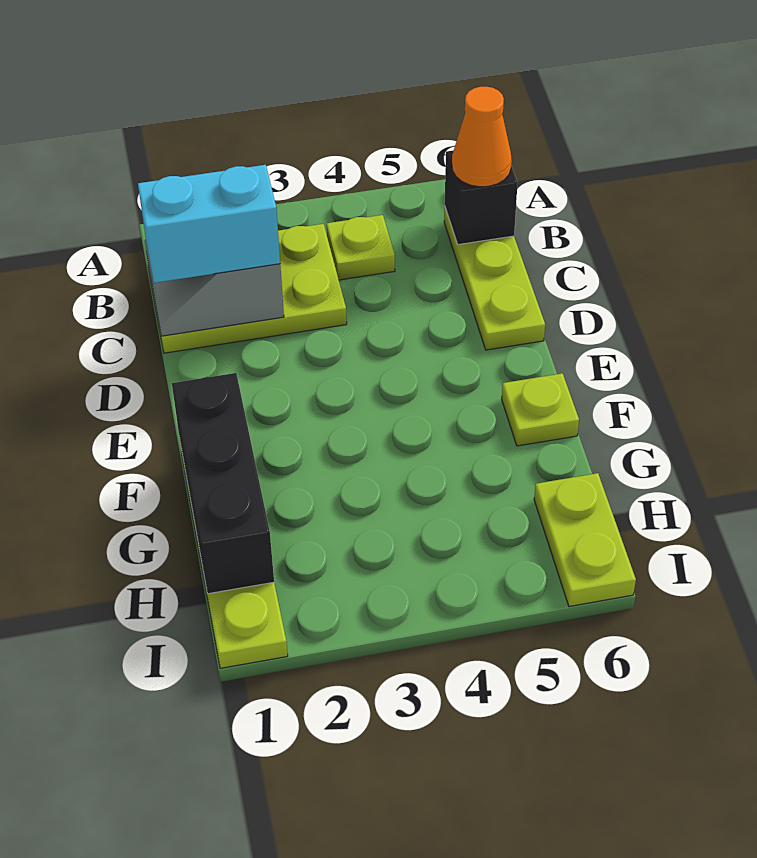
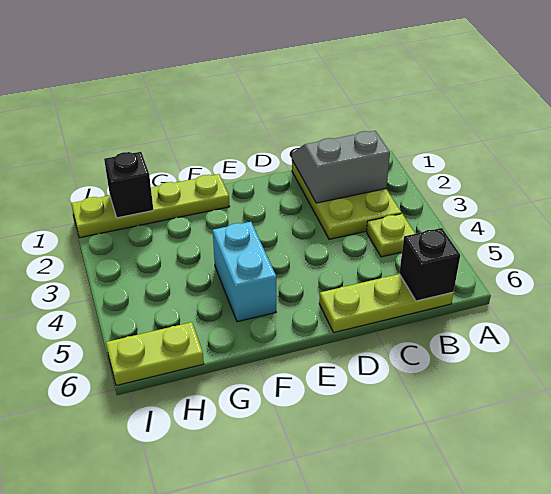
orange cone B6 level 3 -> none
cyan brick C1:C2 level 3 -> cyan brick F4:F5 level 1
black brick F1:H1 level 2 -> black brick H1 level 2
lime plate F6 level 1 -> none

